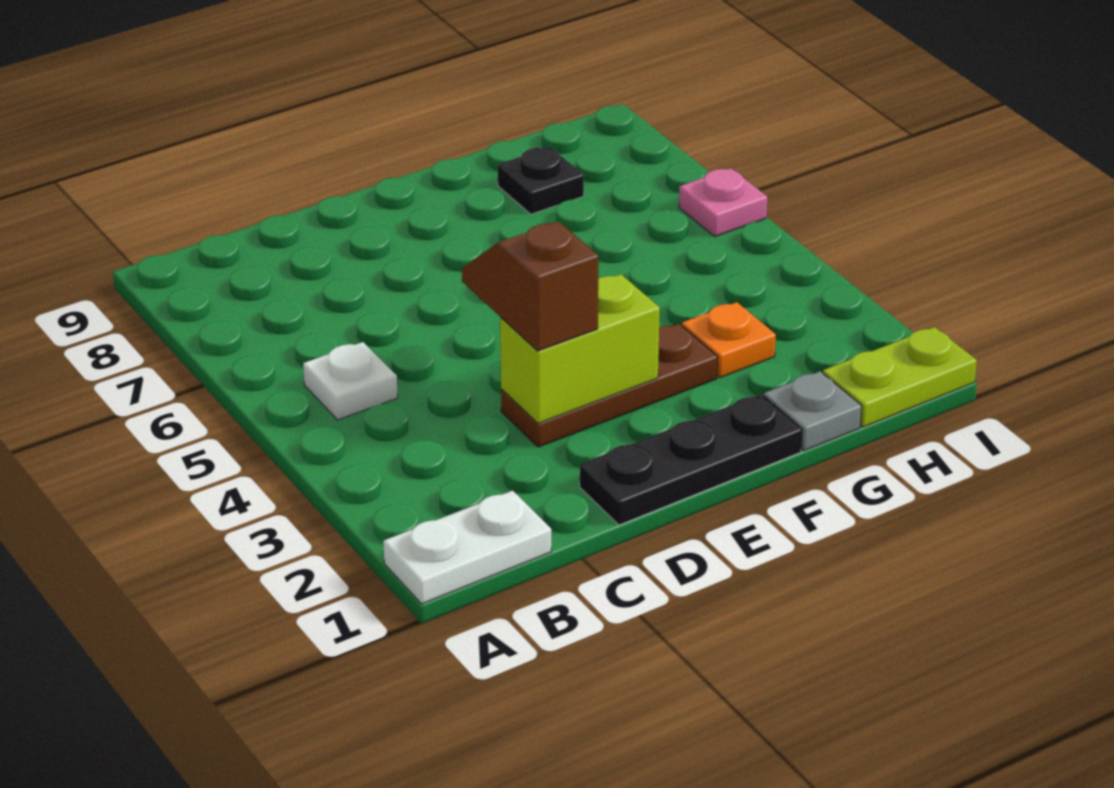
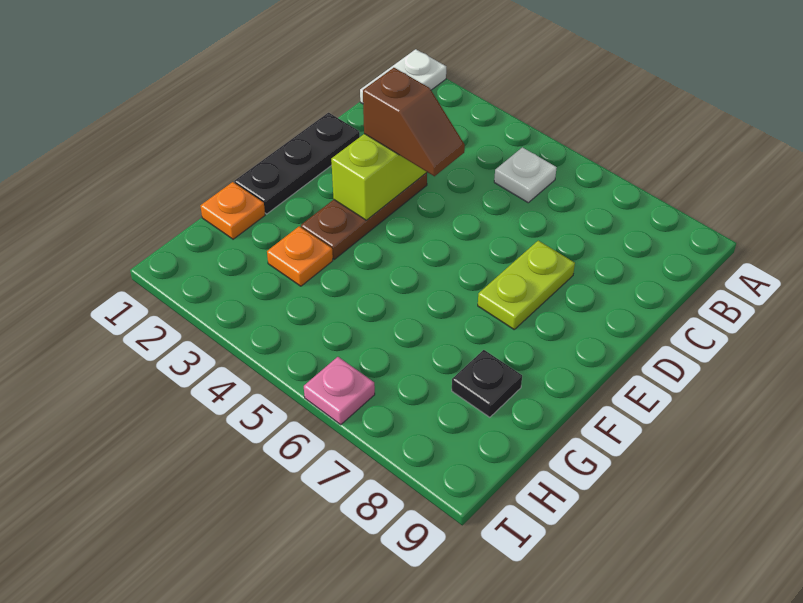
grey plate G1 level 1 -> orange plate G1 level 1
lime plate H1:I1 level 1 -> lime plate D7:E7 level 1

